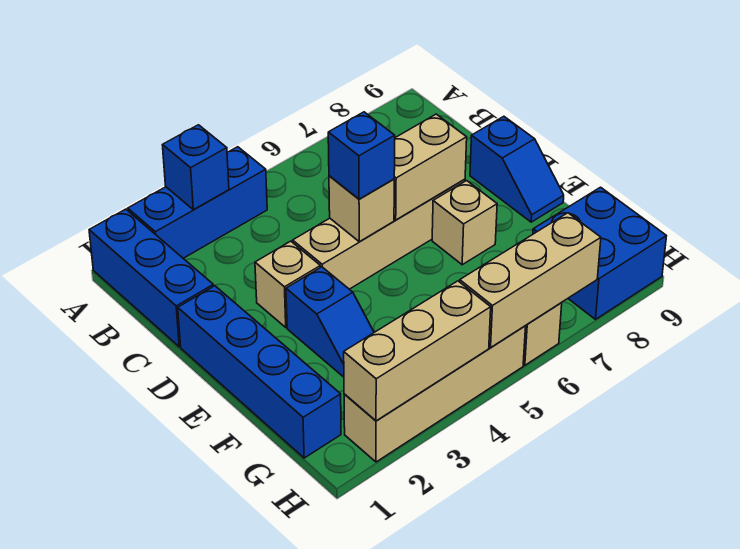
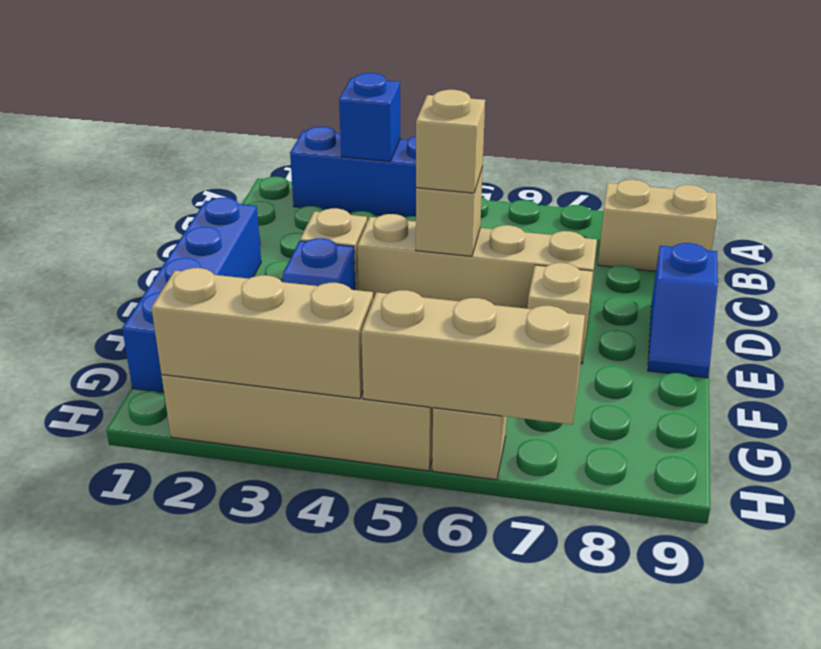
blue brick A1:C1 level 1 -> none
blue brick D5 level 3 -> tan brick D5 level 3
tan brick D6:D7 level 2 -> tan brick B8:B9 level 1
blue brick G8:H9 level 1 -> none

